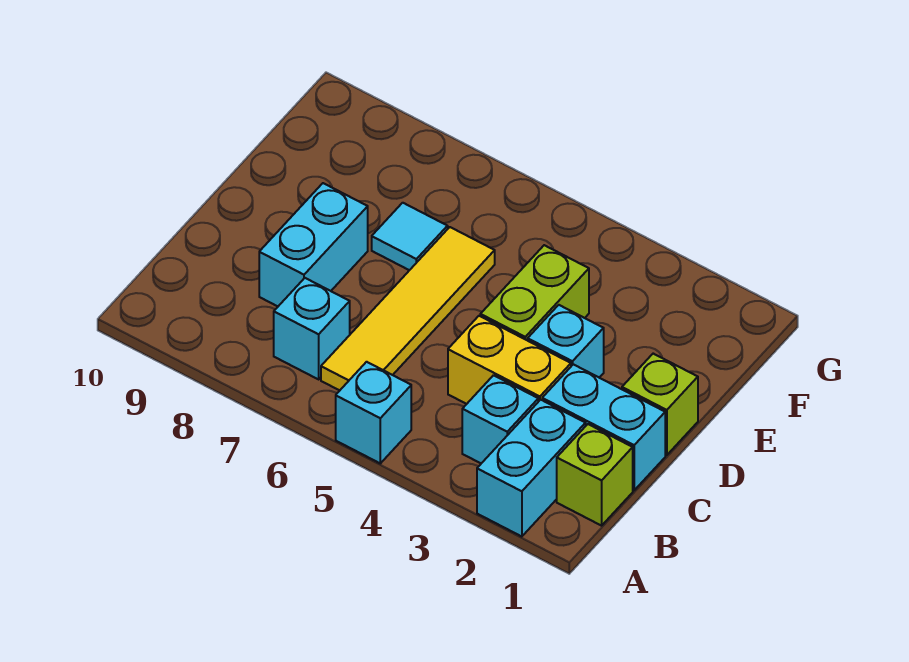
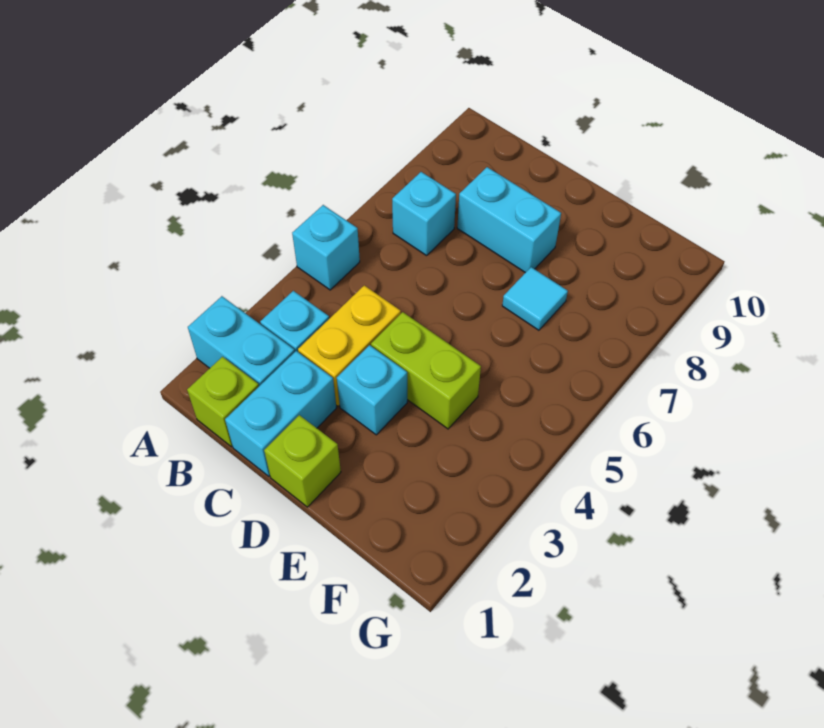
yellow tile B6:E6 level 1 -> none

